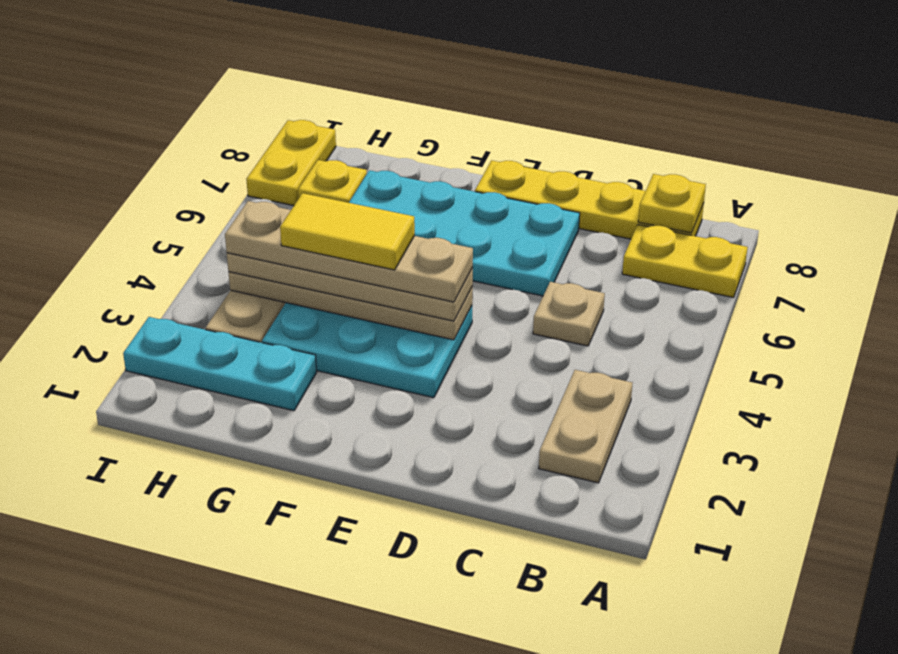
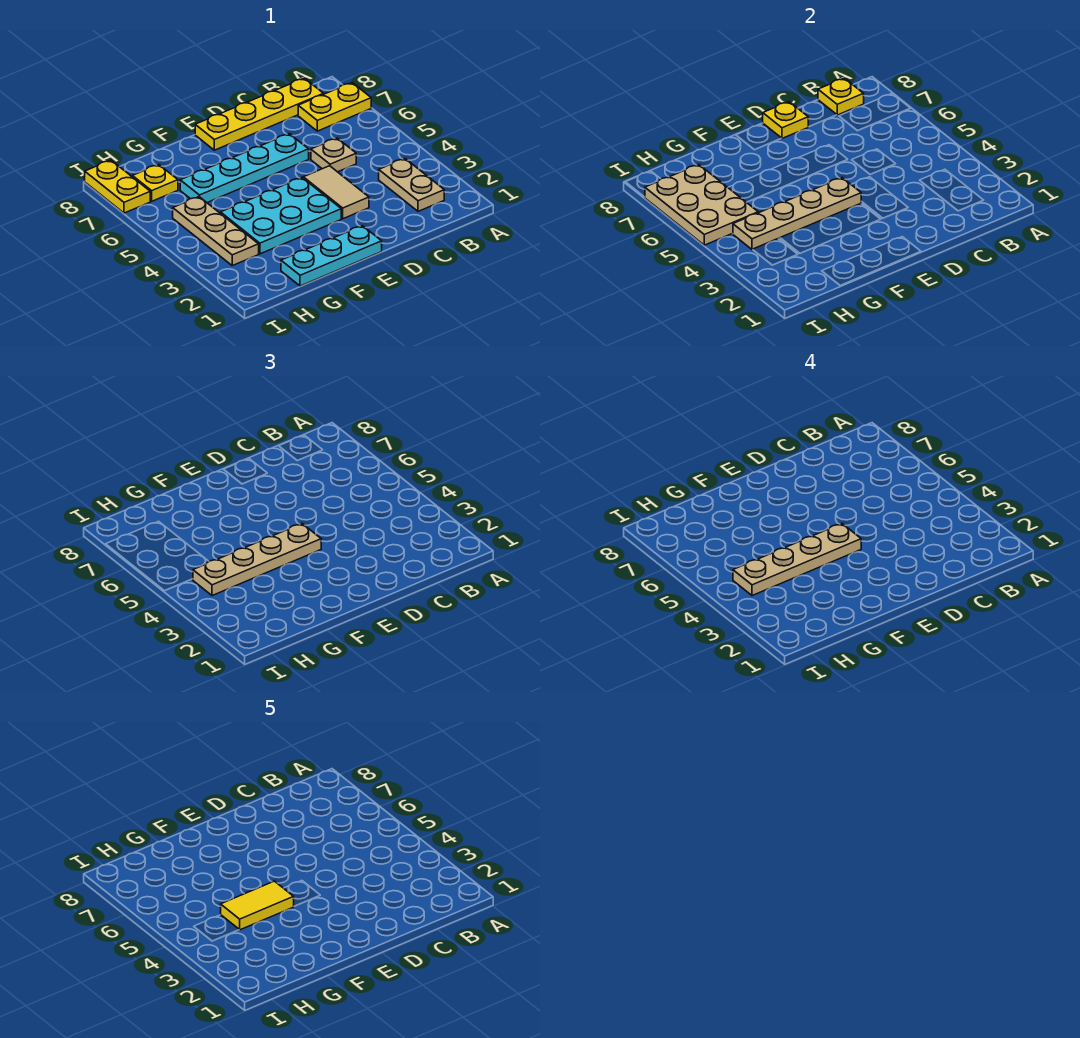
none -> tan tile D3:D4 level 1
cyan plate D6:G7 level 1 -> cyan plate D6:G6 level 1
none -> yellow plate D8 level 2
cyan plate G2:I2 level 1 -> cyan plate E1:G1 level 1
none -> tan plate H5:I7 level 2

